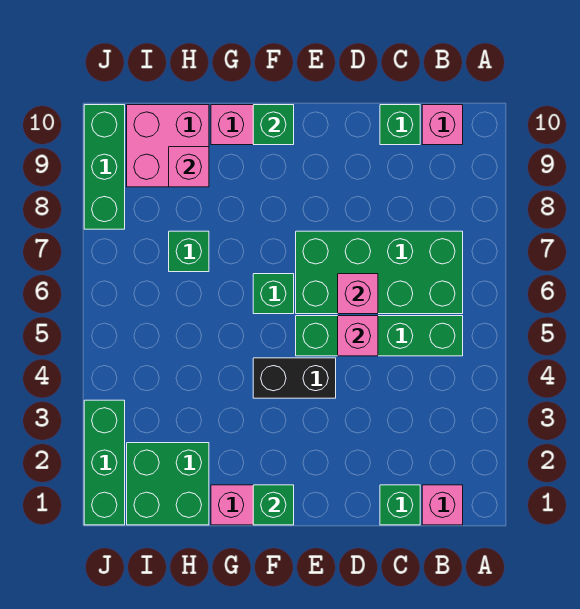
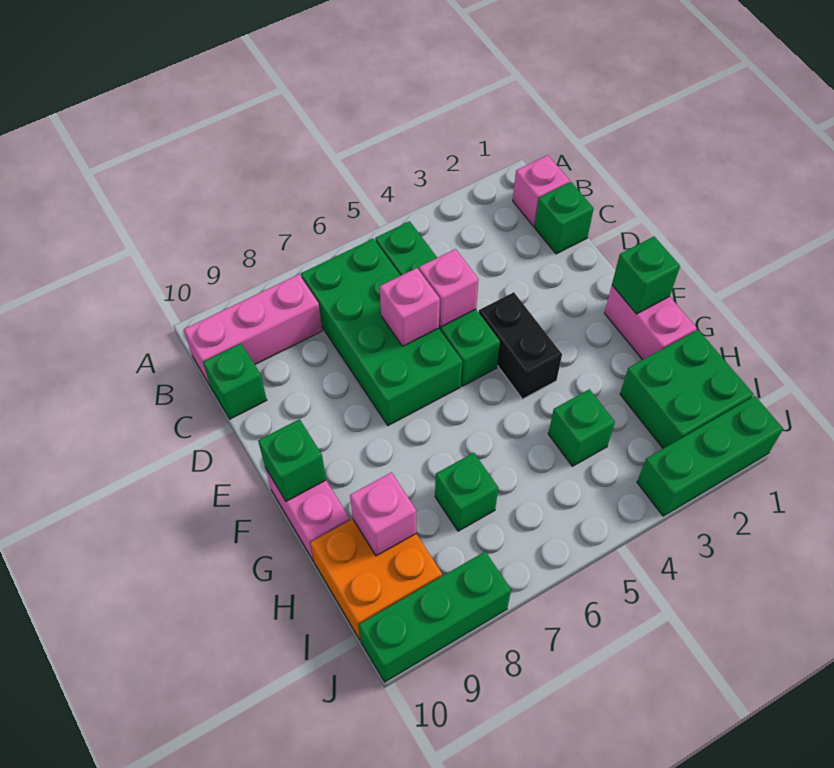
pink brick B10 level 1 -> pink brick B8:B10 level 1
green brick F6 level 1 -> green brick H4 level 1
pink brick H9:I10 level 1 -> orange brick H9:I10 level 1

